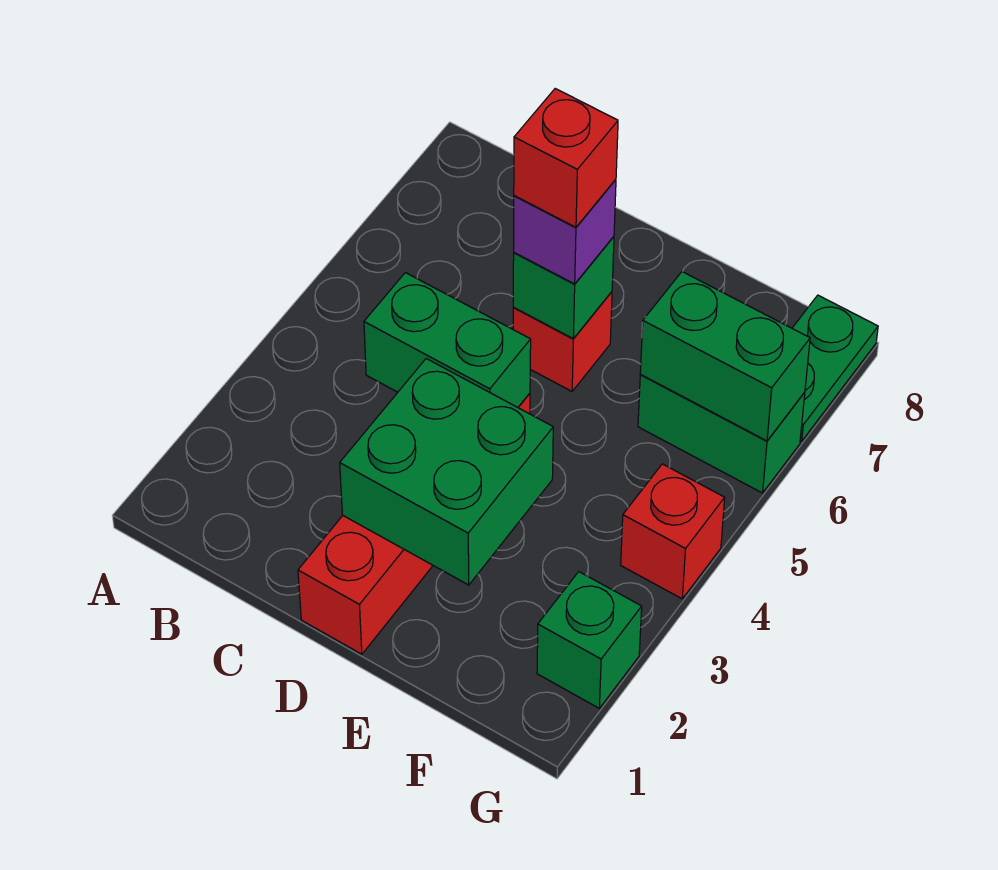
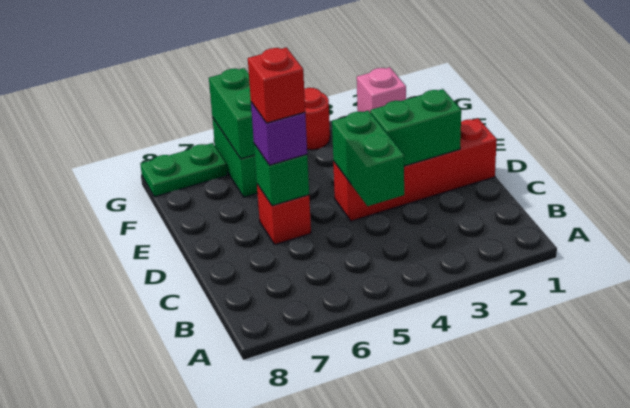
green brick D2:E3 level 2 -> green brick D2:D3 level 2
green brick G2 level 1 -> pink brick G2 level 1
red brick G4 level 1 -> red round brick G4 level 1

